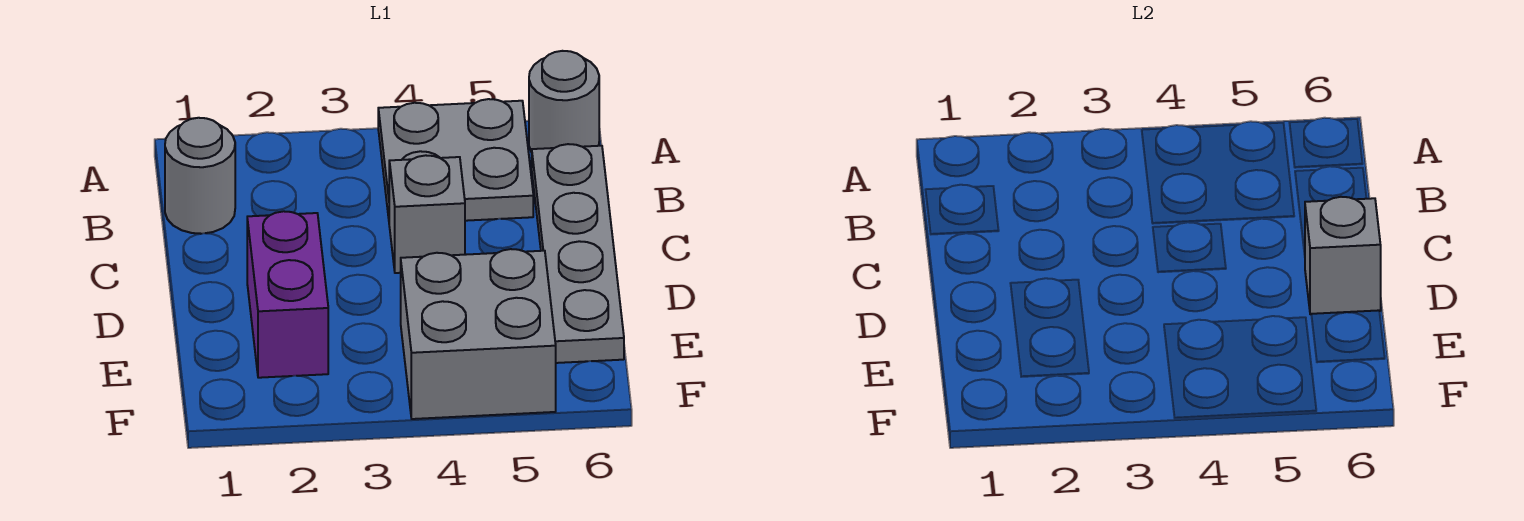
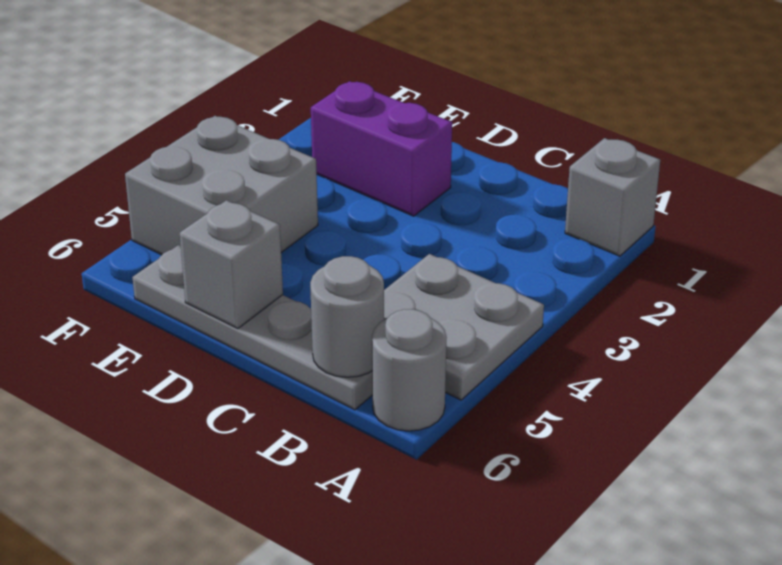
grey round brick B1 level 1 -> grey round brick B6 level 2
grey brick C4 level 1 -> grey brick A1 level 1

